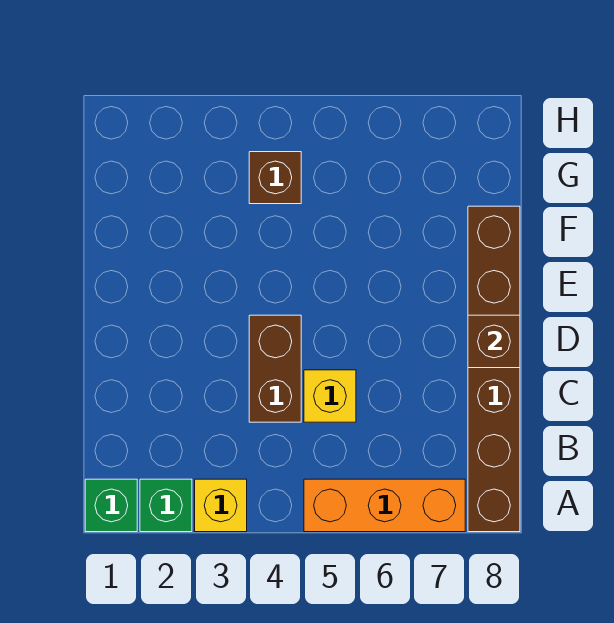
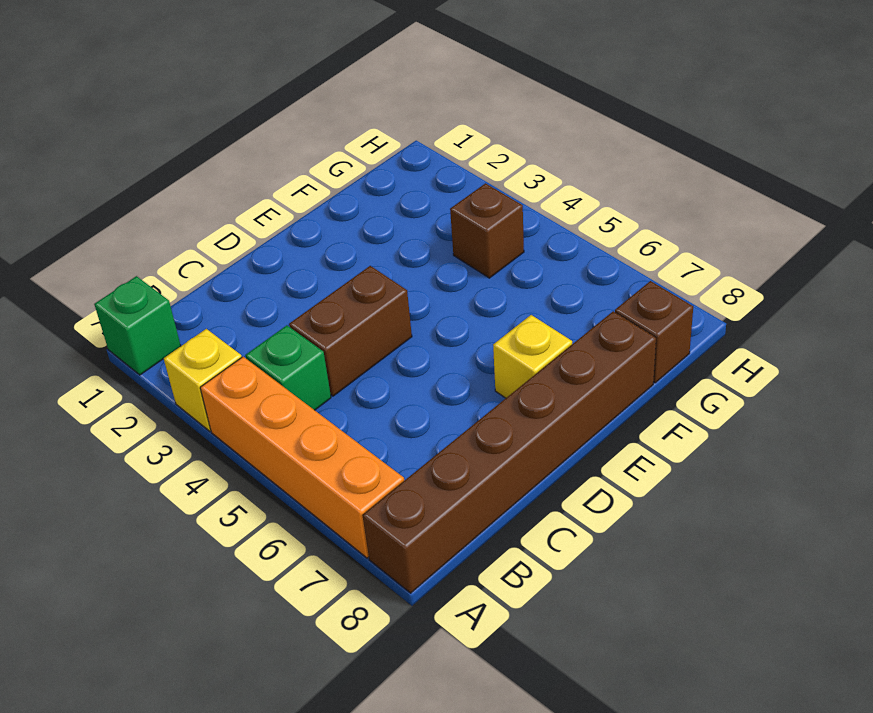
green brick A2 level 1 -> green brick B4 level 1
orange brick A5:A7 level 1 -> orange brick A4:A7 level 1
yellow brick C5 level 1 -> yellow brick E7 level 1
brown brick D8 level 2 -> brown brick G8 level 1

